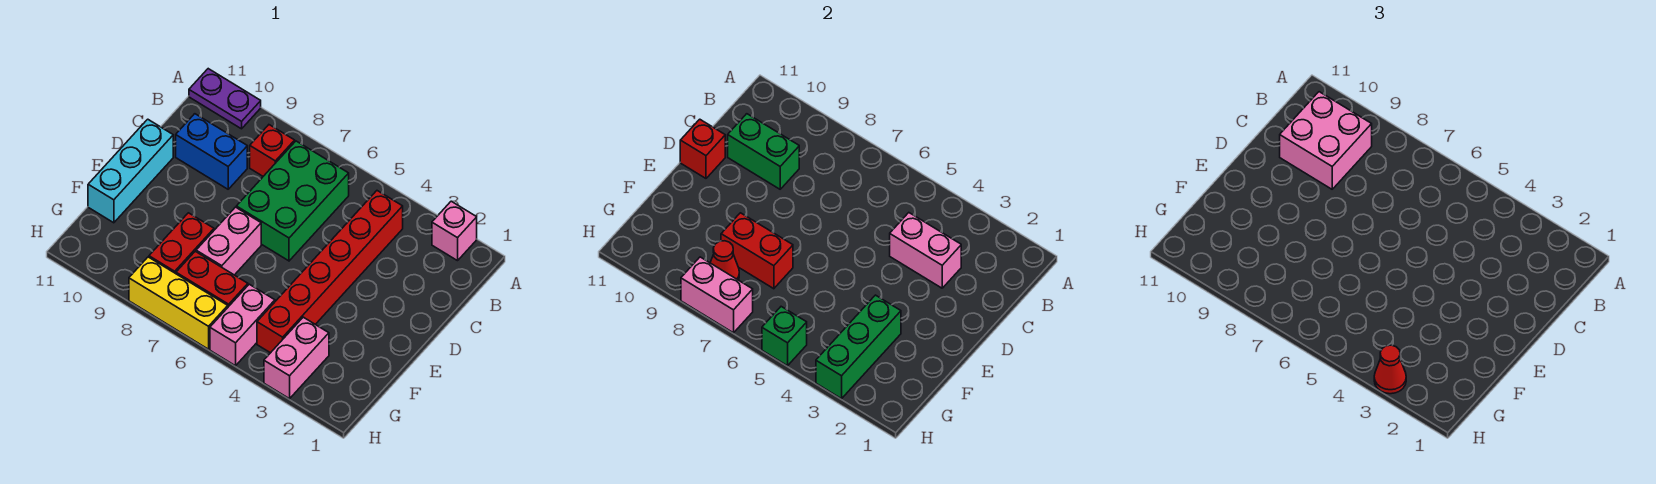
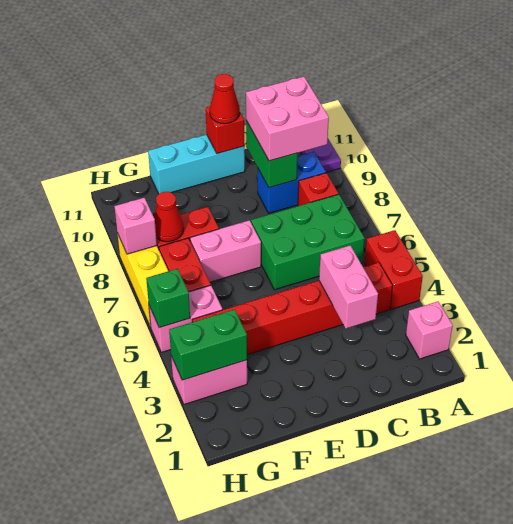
blue brick C9:C10 level 1 -> blue brick B9:C9 level 1
green brick F3:H3 level 2 -> green brick G3:H3 level 2
red brick F7:F8 level 2 -> red brick A4:A5 level 1
red cone H3 level 3 -> red cone D11 level 3
pink brick H7:H8 level 2 -> pink brick H8 level 2

